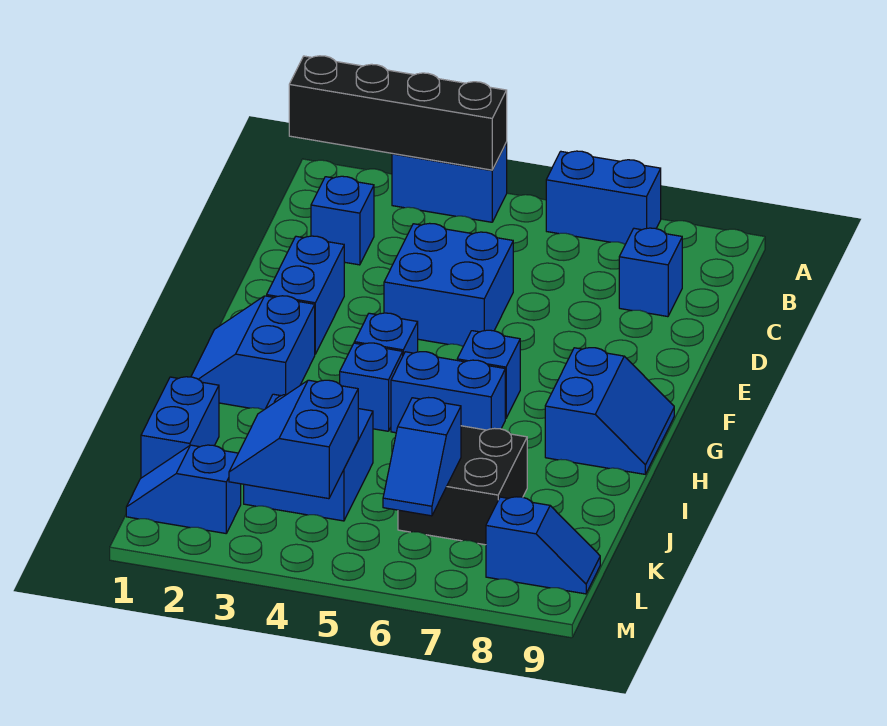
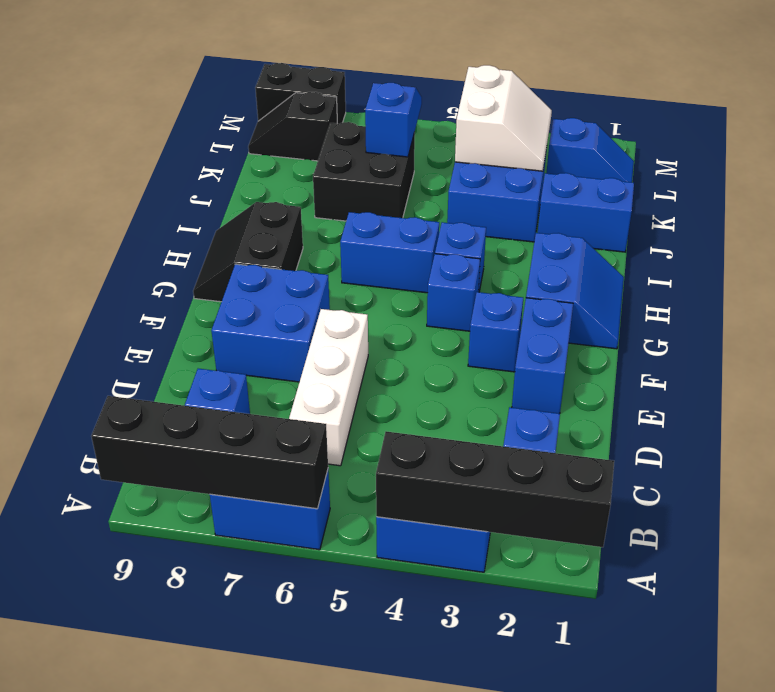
none -> black brick A6:A9 level 2
none -> white brick C6:E6 level 1
blue brick D4:E5 level 1 -> blue brick E7:F8 level 1
blue brick G6 level 1 -> blue brick F3 level 1
blue slope G8:H9 level 1 top 8 -> black slope G8:H9 level 1 top 8
blue brick J1:K1 level 1 -> blue brick J1:J2 level 1
blue slope K3:L4 level 2 top 4 -> white slope K3:L4 level 2 top 4
blue slope L8:L9 level 1 top 8 -> black slope L8:L9 level 1 top 8
none -> black brick M8:M9 level 1

